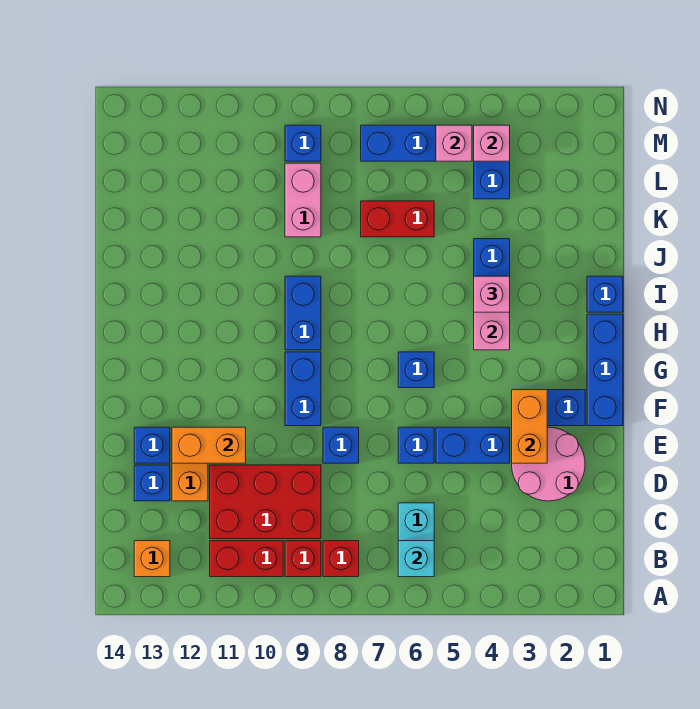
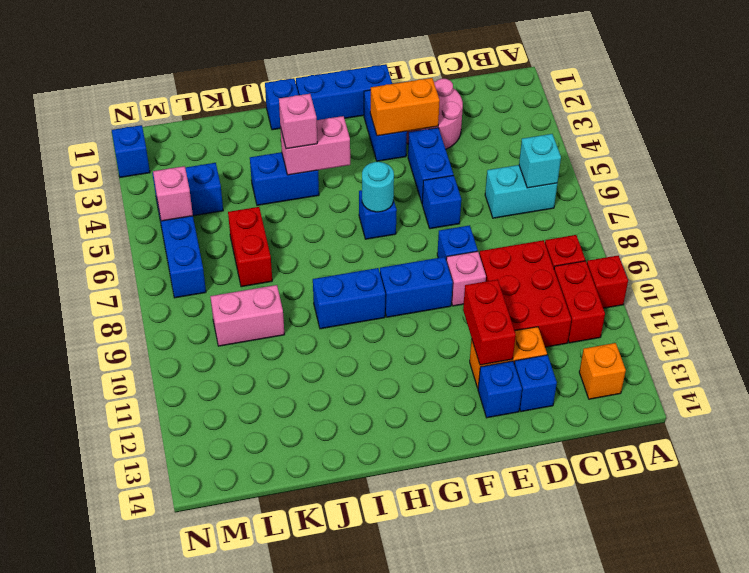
red brick B8 level 1 -> red brick A10 level 1
orange brick E11:E12 level 2 -> red brick E11:E12 level 2
none -> cyan round brick G6 level 2
pink brick M4 level 2 -> pink brick E9 level 1
blue brick M9 level 1 -> blue brick N2 level 1

